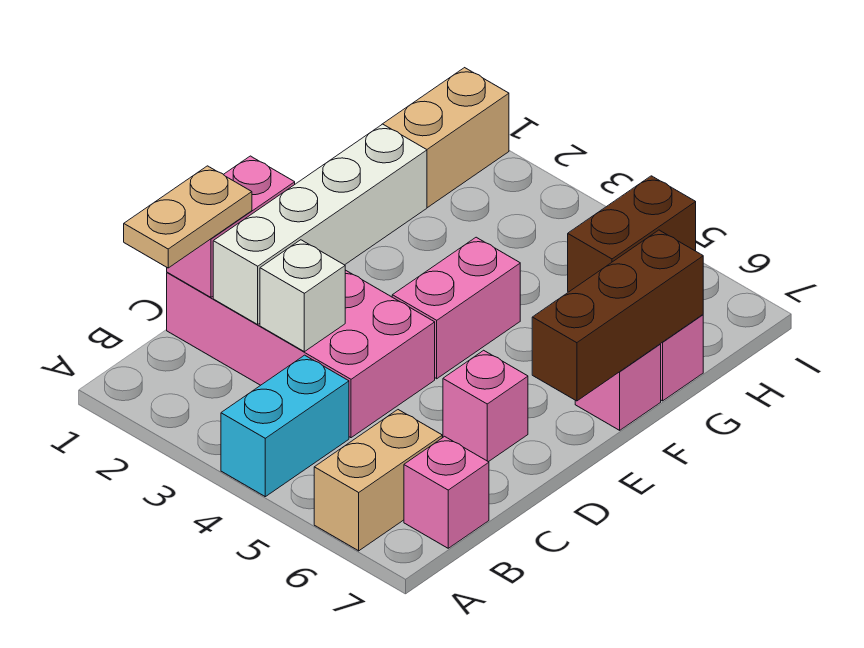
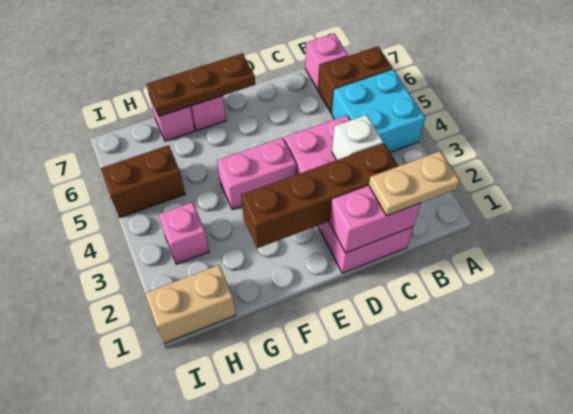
cyan brick A4:B4 level 1 -> cyan brick A4:B5 level 1
tan brick A6:B6 level 1 -> brown brick A6:B6 level 1
white brick C2:F2 level 2 -> brown brick C2:F2 level 2
pink brick D6 level 1 -> pink brick H3 level 1
brown brick E7:G7 level 2 -> brown plate E7:G7 level 2

